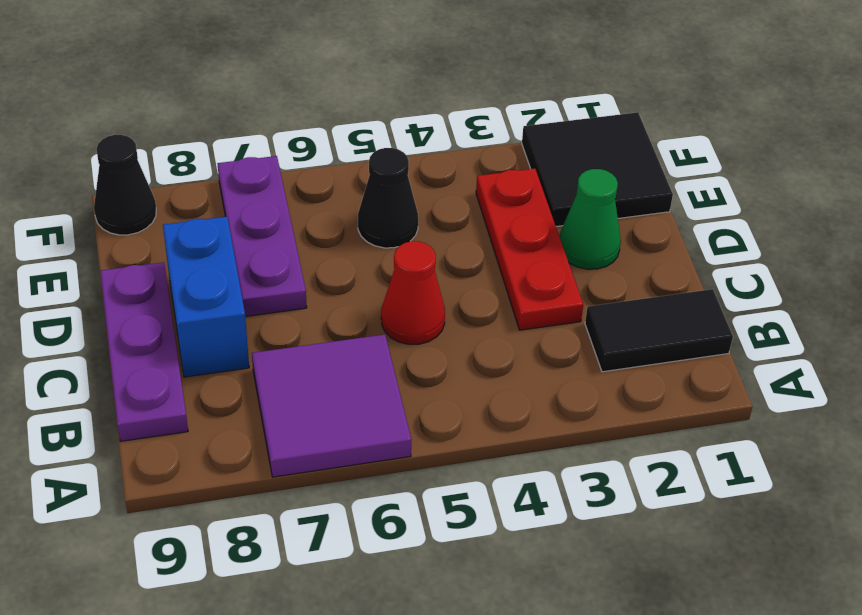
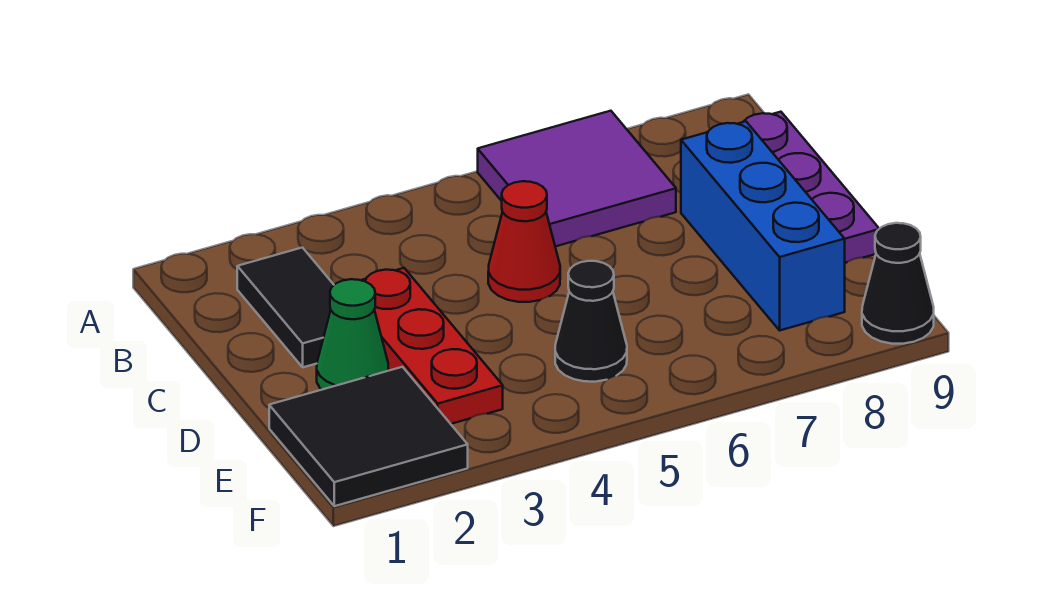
black tile B1:B2 level 1 -> black tile B2:C2 level 1
blue brick C8:D8 level 1 -> blue brick C8:E8 level 1
purple plate D7:F7 level 1 -> none

